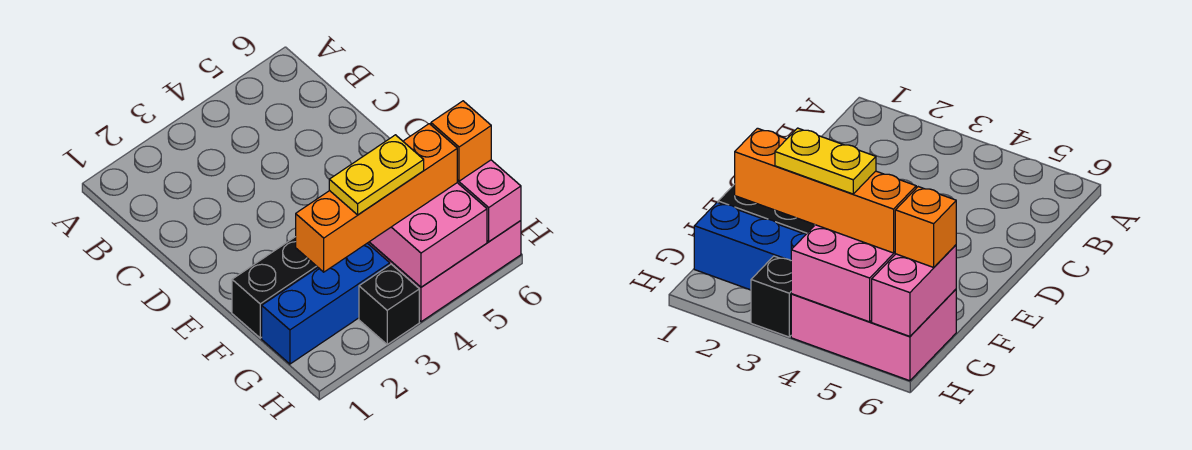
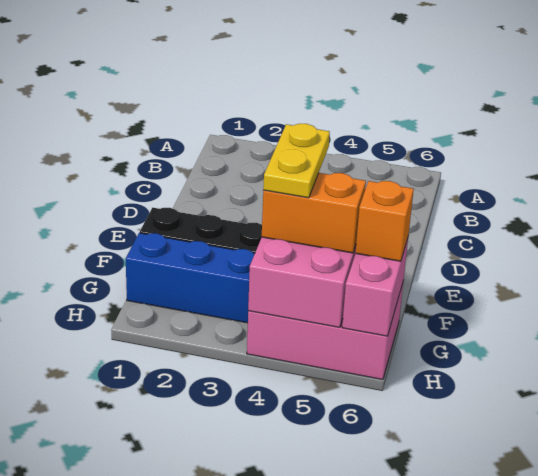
orange brick G2:G5 level 3 -> orange brick G4:G5 level 3
yellow plate G3:G4 level 4 -> yellow plate F4:G4 level 4
black brick H3 level 1 -> none

